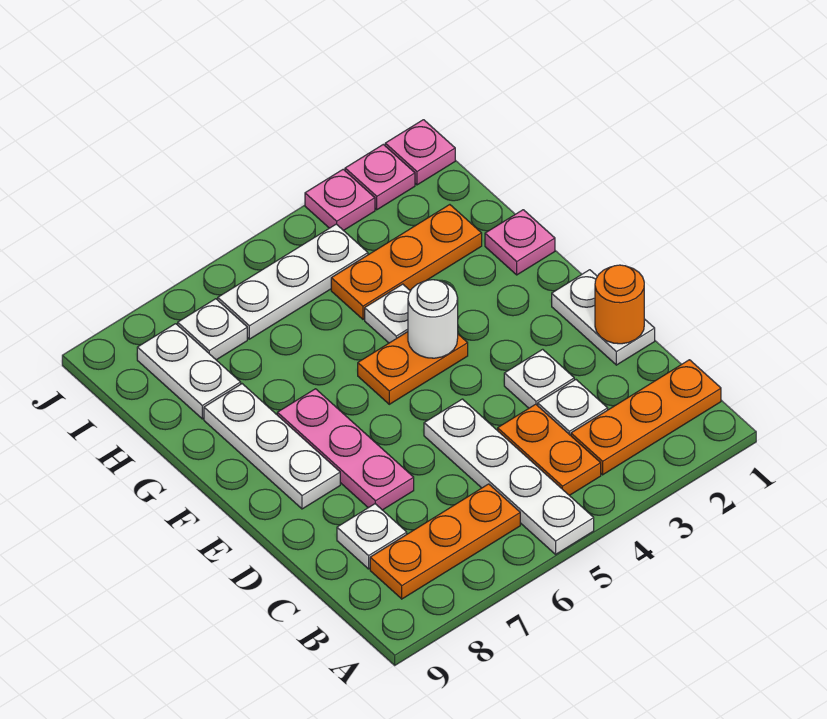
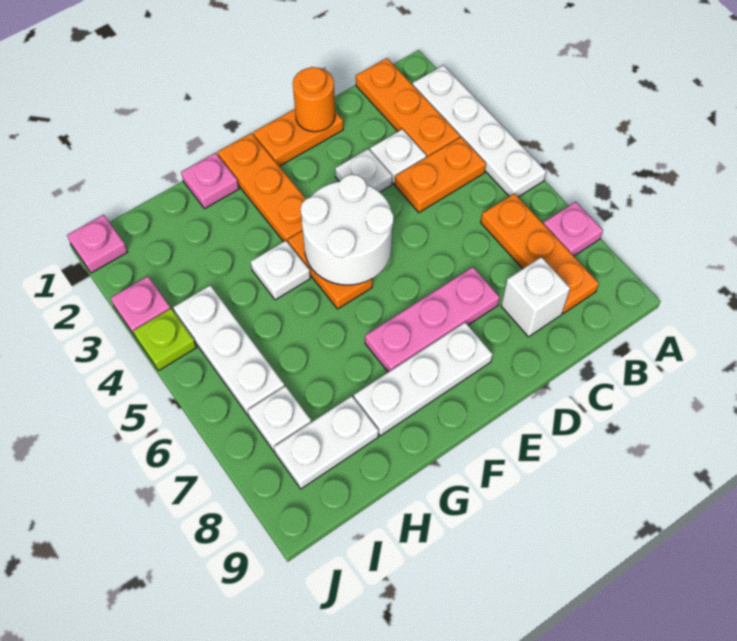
white plate A5:D5 level 1 -> white plate A2:A5 level 1
white plate C8 level 1 -> white brick C8 level 1
white plate D1:E1 level 1 -> orange plate D1:E1 level 1
white round brick F4 level 2 -> white round brick E4:F5 level 2
orange plate H2:H4 level 1 -> orange plate F1:F3 level 1
pink plate J2 level 1 -> pink plate A7 level 1
none -> lime plate J4 level 1

